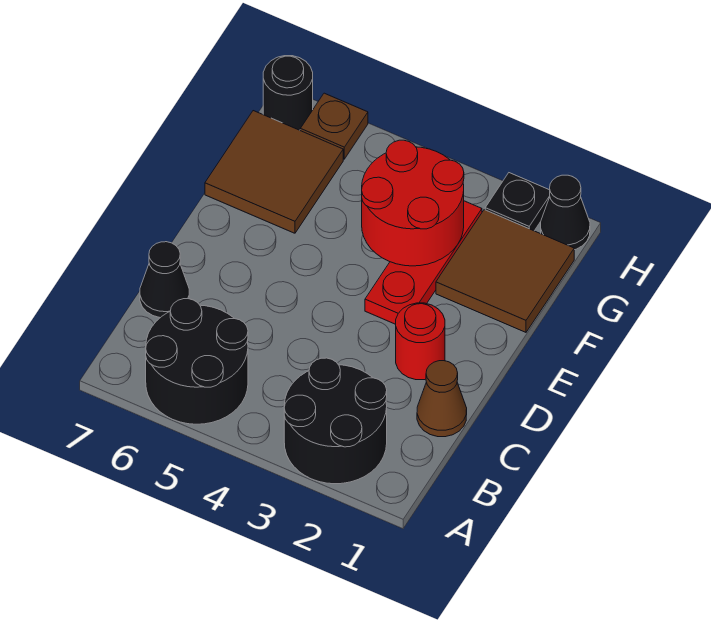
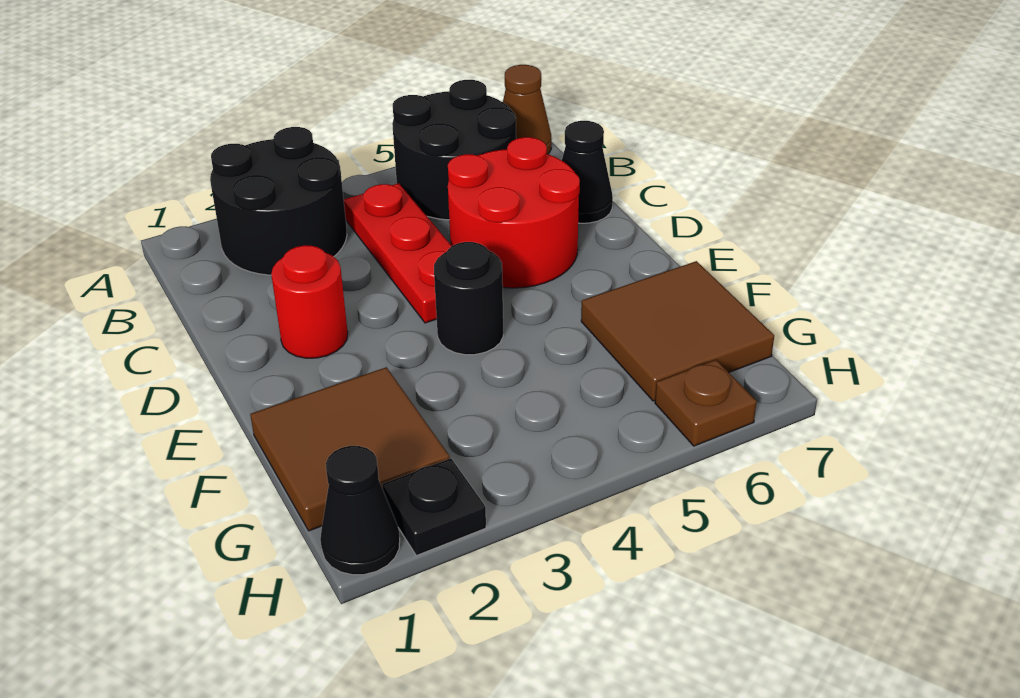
brown cone C1 level 1 -> brown cone A7 level 1
red plate E3:G3 level 1 -> red plate B4:D4 level 1
red round brick F3:G4 level 2 -> red round brick C5:D6 level 1
black round brick H7 level 1 -> black round brick E4 level 1

